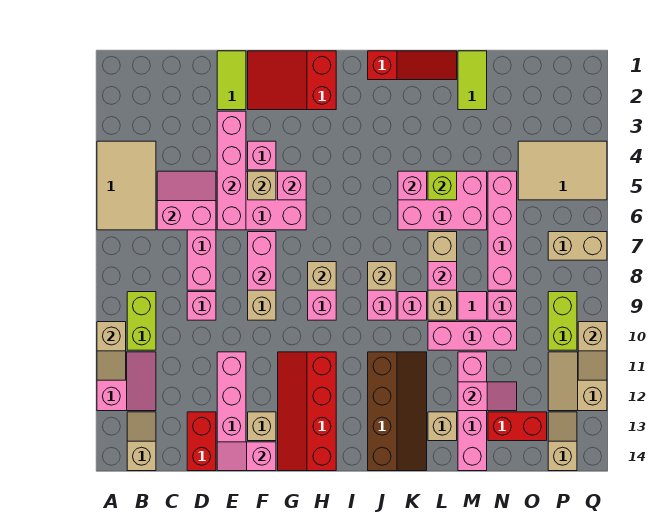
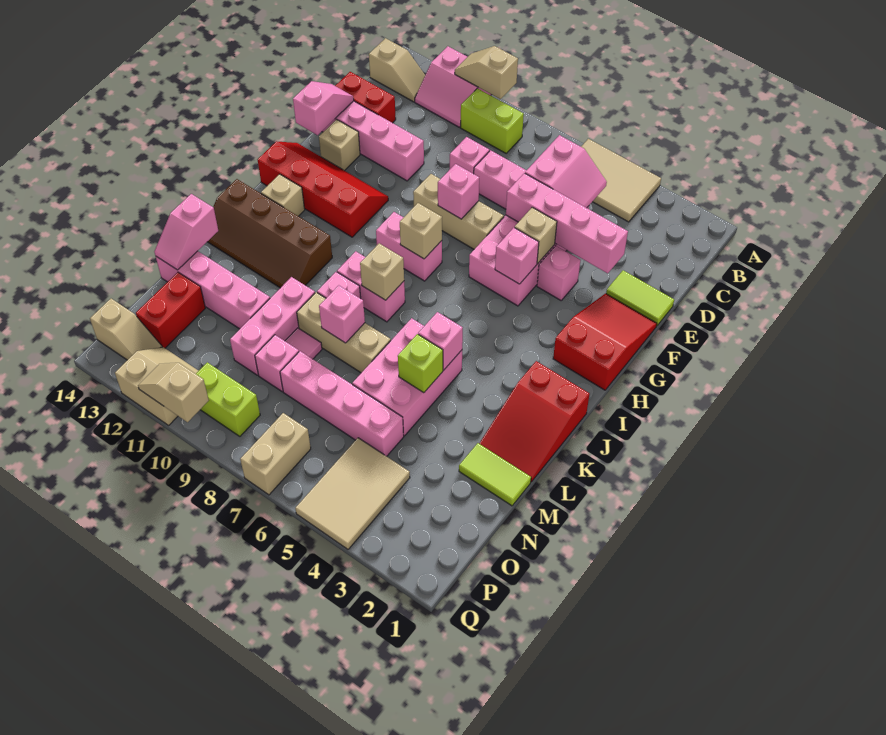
pink brick F7:F8 level 2 -> pink brick F8 level 2
red slope J1:L1 level 1 top J -> red slope J1:L2 level 1 top J
tan brick L13 level 1 -> tan brick I13 level 1
pink slope M12:N12 level 2 top M -> pink slope L14:M14 level 2 top L

